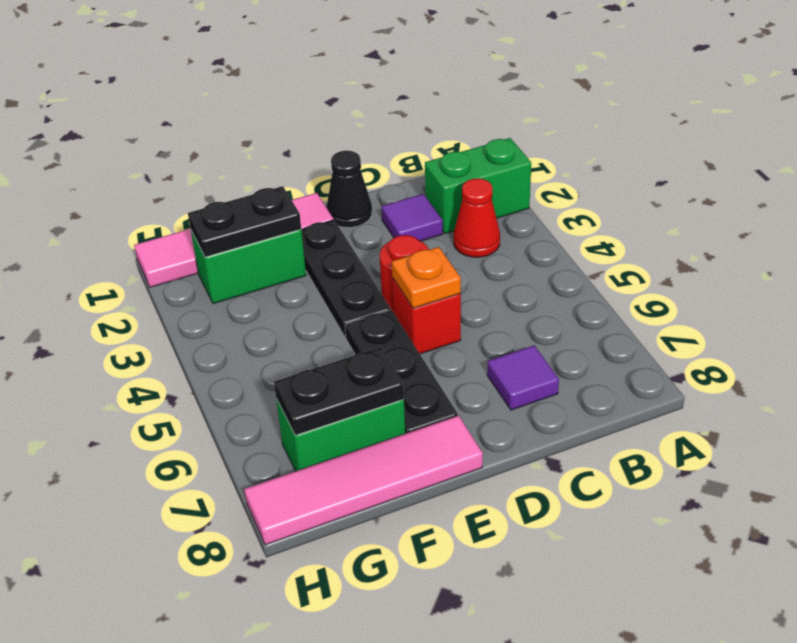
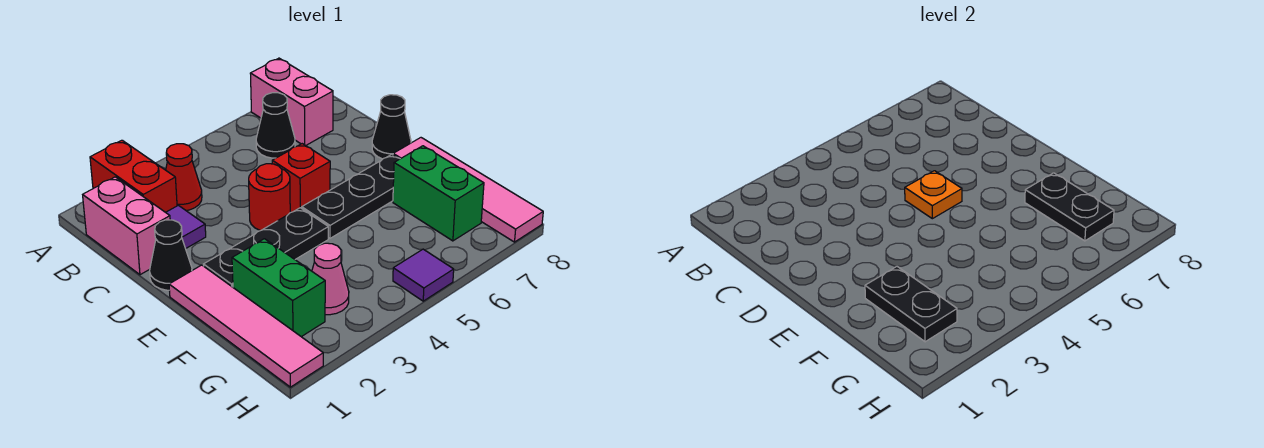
green brick A2:B2 level 1 -> red brick A2:B2 level 1
none -> pink brick A7:B7 level 1
none -> pink brick B1:C1 level 1
none -> black cone B6 level 1
purple tile C7 level 1 -> purple tile H5 level 1
none -> black cone D8 level 1
none -> pink cone G3 level 1

